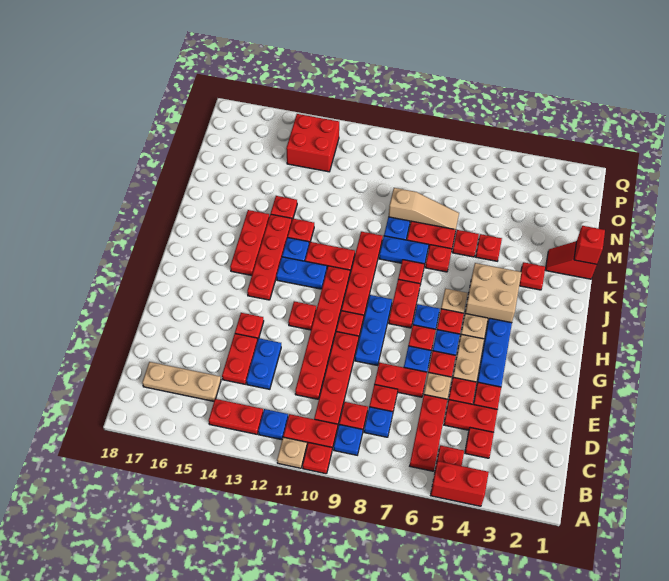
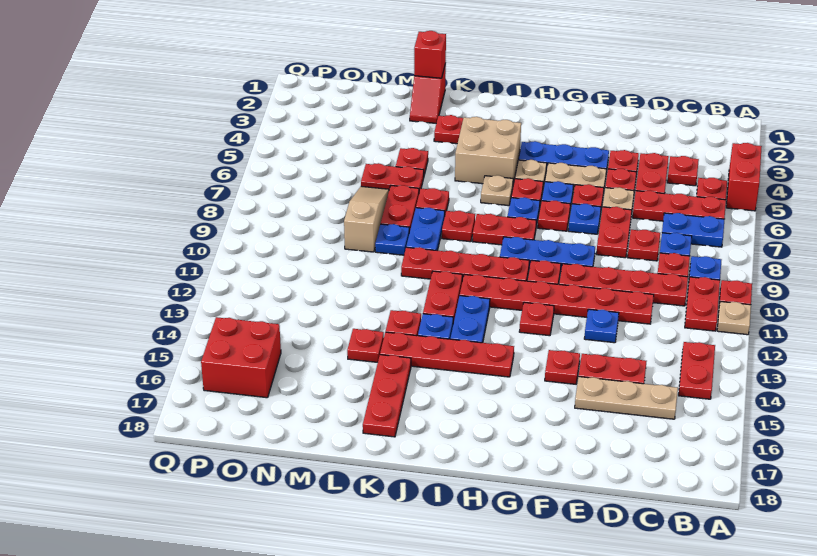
blue plate B12 level 1 -> blue plate E12 level 1
tan plate C15:C17 level 1 -> tan plate C15:E15 level 1
blue plate D13:E13 level 1 -> blue plate B7:C7 level 1
red plate I15:K15 level 1 -> red plate K15:K17 level 1
red plate L6 level 1 -> red plate L6:M6 level 1
red brick O13:P14 level 1 -> red brick O15:P16 level 1

